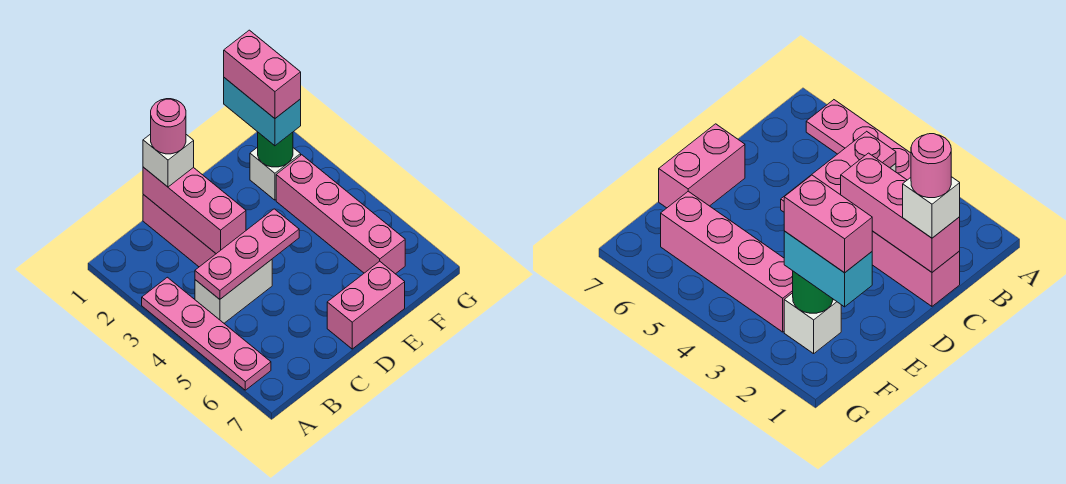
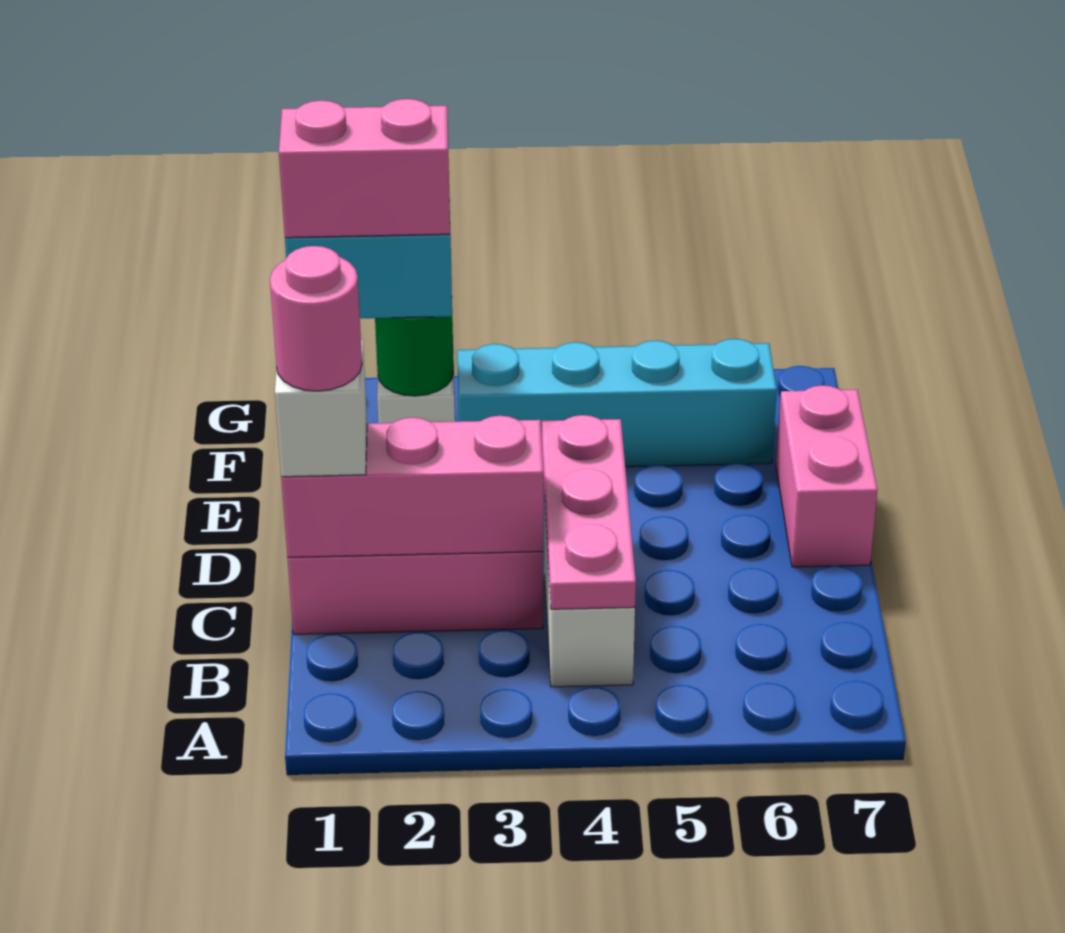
pink plate A3:A6 level 1 -> none
pink brick F3:F6 level 1 -> cyan brick F3:F6 level 1

